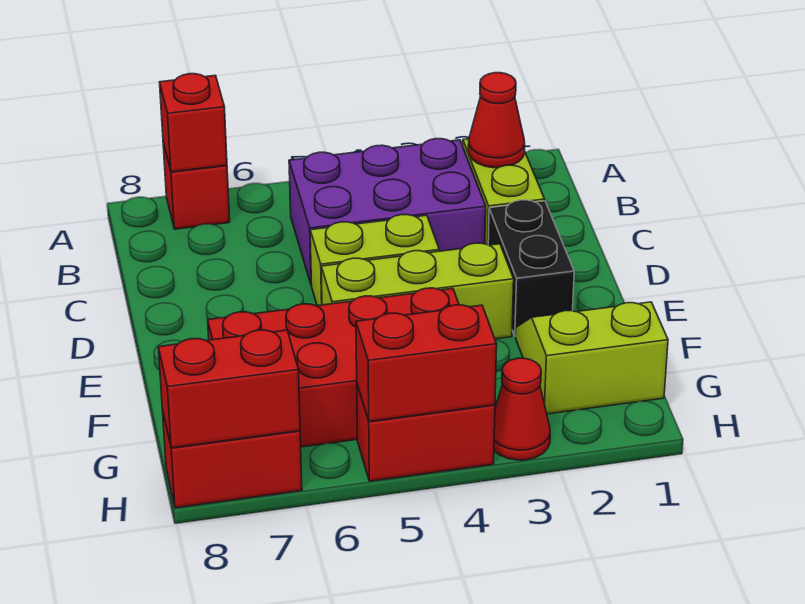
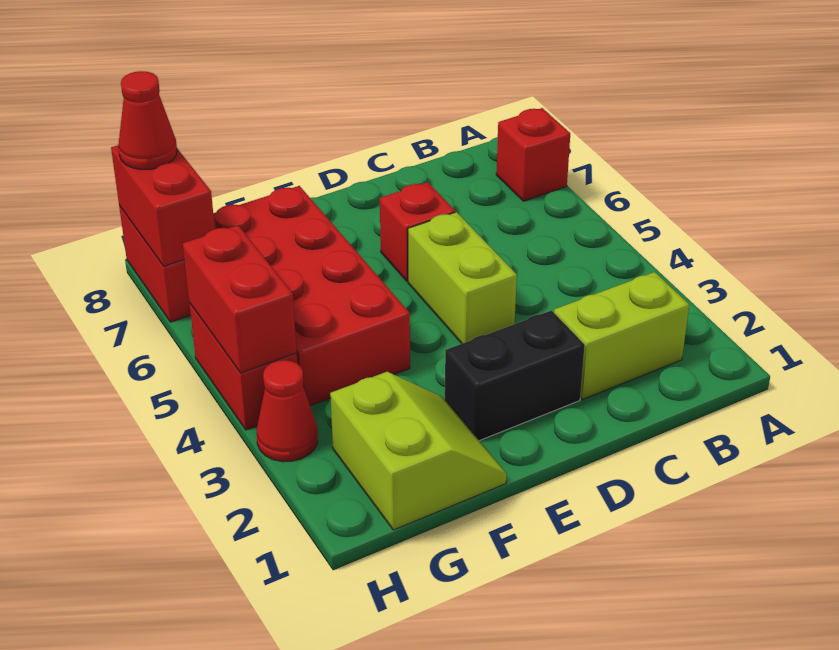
red brick A7 level 2 -> red brick D6 level 1
red cone B2 level 2 -> red cone H8 level 3
purple brick B3:C5 level 1 -> none
lime brick E3:E5 level 1 -> none

